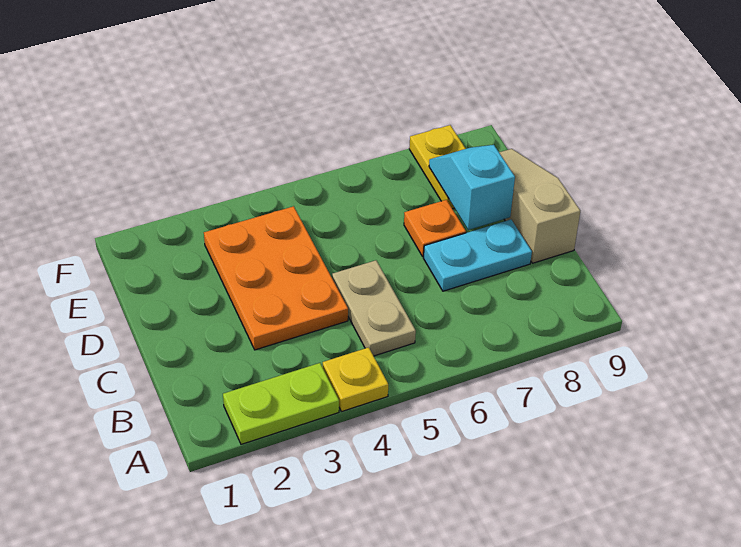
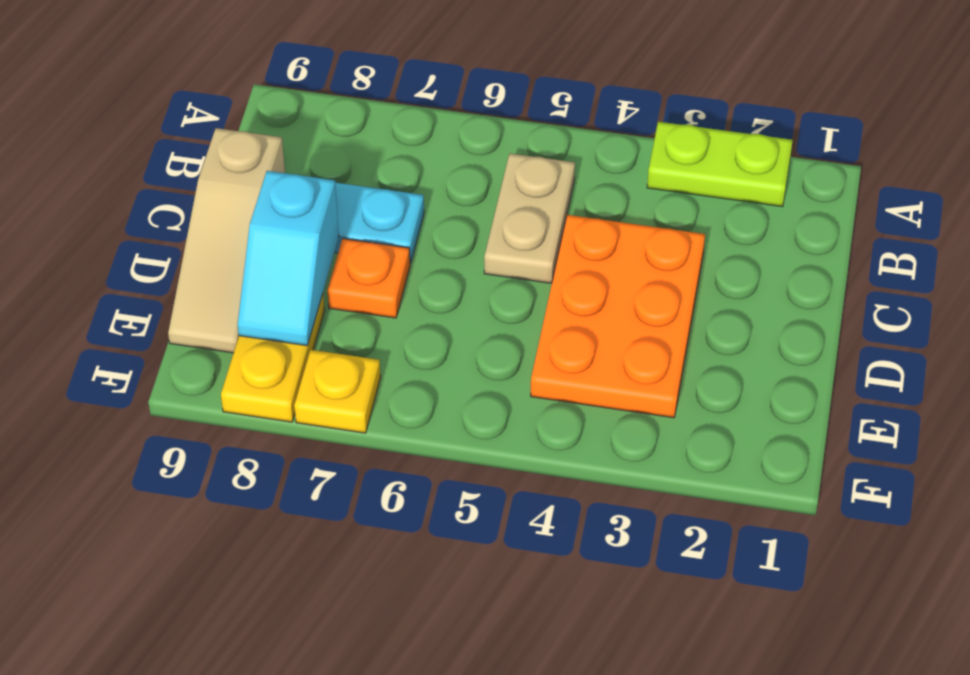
yellow plate A4 level 1 -> yellow plate F7 level 1

